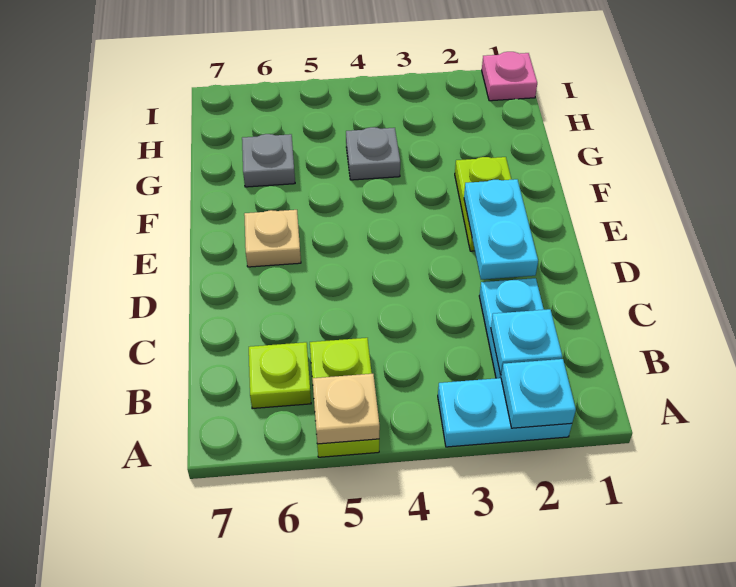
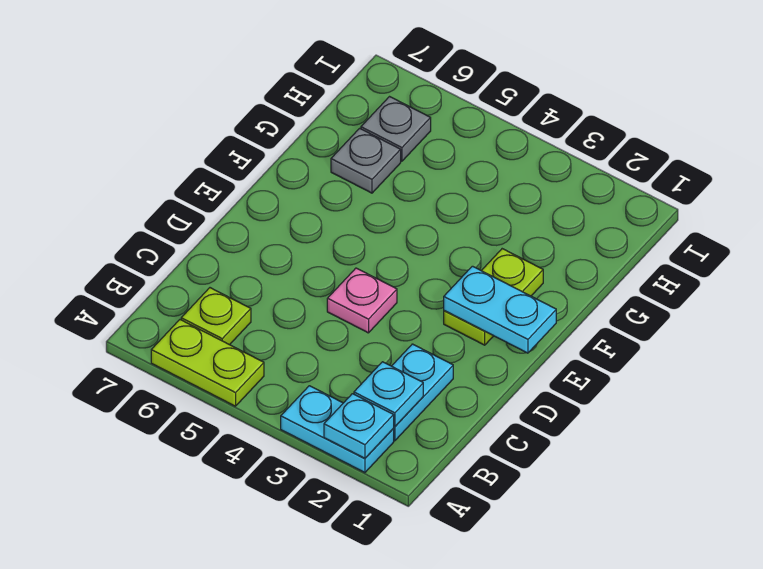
lime plate A5:B5 level 1 -> lime plate A5:A6 level 1
tan plate A5 level 2 -> none
cyan plate D2:E2 level 2 -> cyan plate E1:E2 level 2
tan plate E6 level 1 -> none
grey plate G4 level 1 -> grey plate H6 level 1
pink plate I1 level 1 -> pink plate D4 level 1

